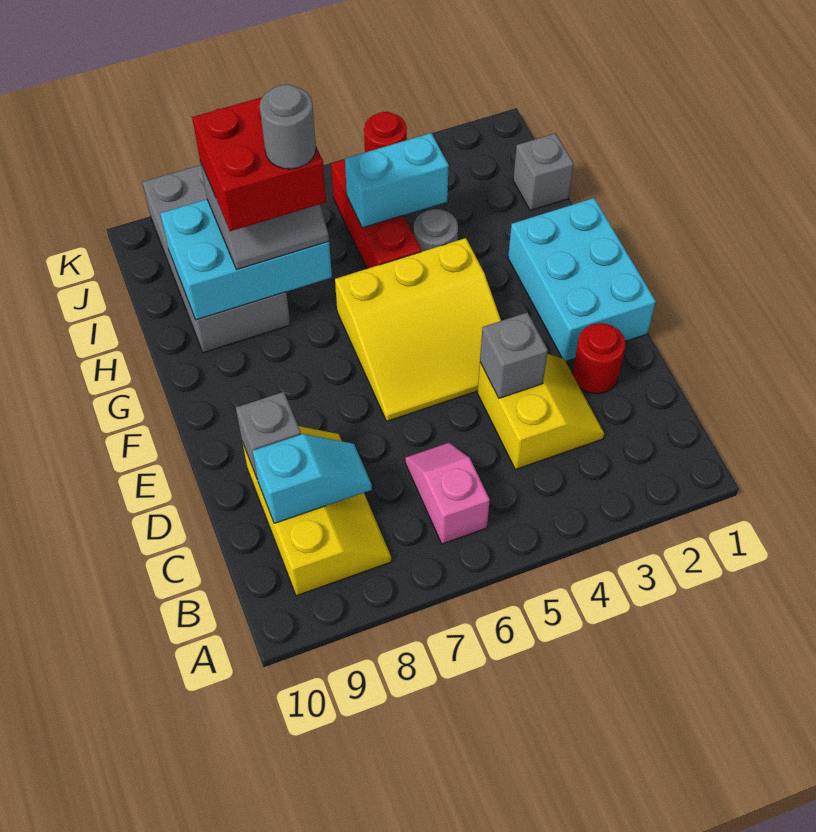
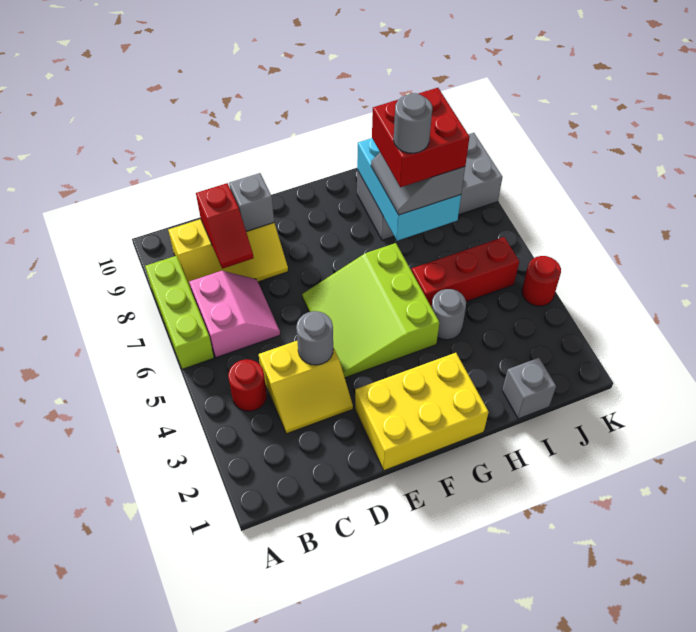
none -> lime brick A6:A8 level 1
pink slope B6:C6 level 1 top B -> pink slope B6:C7 level 1 top B
cyan slope C8:C9 level 2 top 9 -> red slope C8:C9 level 2 top 9
red round brick D2 level 1 -> red round brick B4 level 1
grey brick D4 level 2 -> grey round brick D4 level 2
cyan brick E1:G2 level 1 -> yellow brick E1:G2 level 1
yellow slope E4:G6 level 1 top G -> lime slope E4:G6 level 1 top G
cyan brick I4:I5 level 2 -> none

